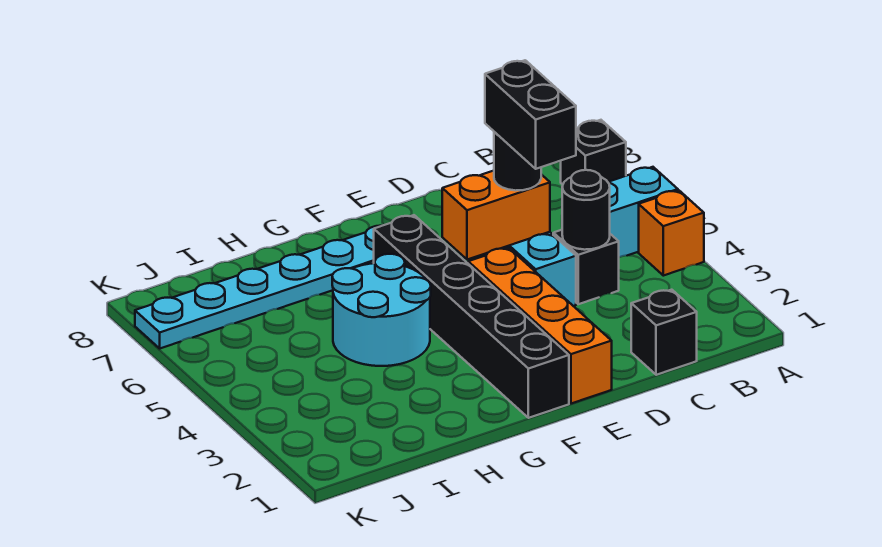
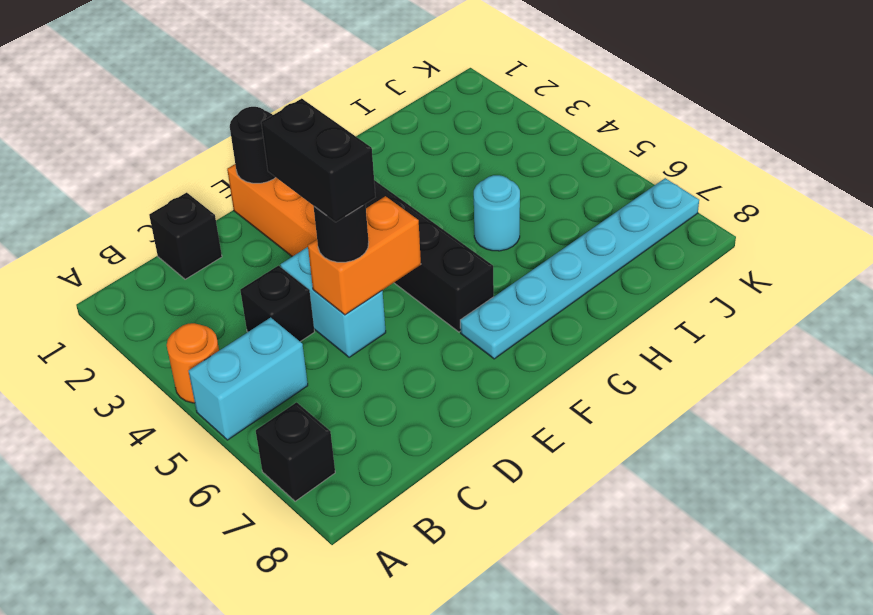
orange brick A4 level 1 -> orange round brick A4 level 1
black round brick C4 level 2 -> black round brick E1 level 2
cyan round brick G4:H5 level 1 -> cyan round brick H5 level 1

